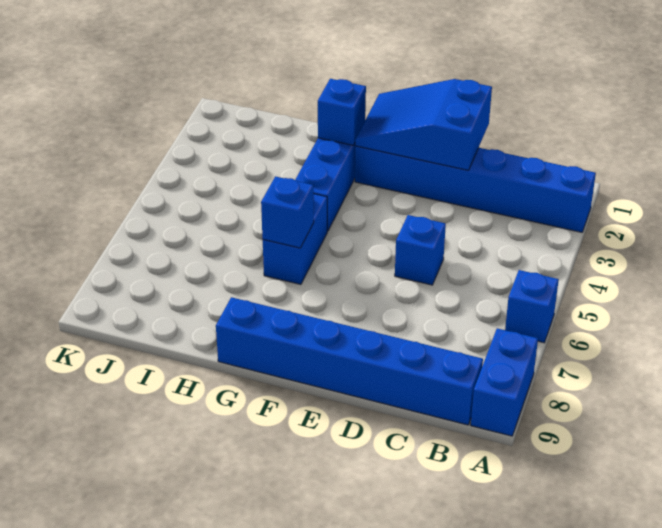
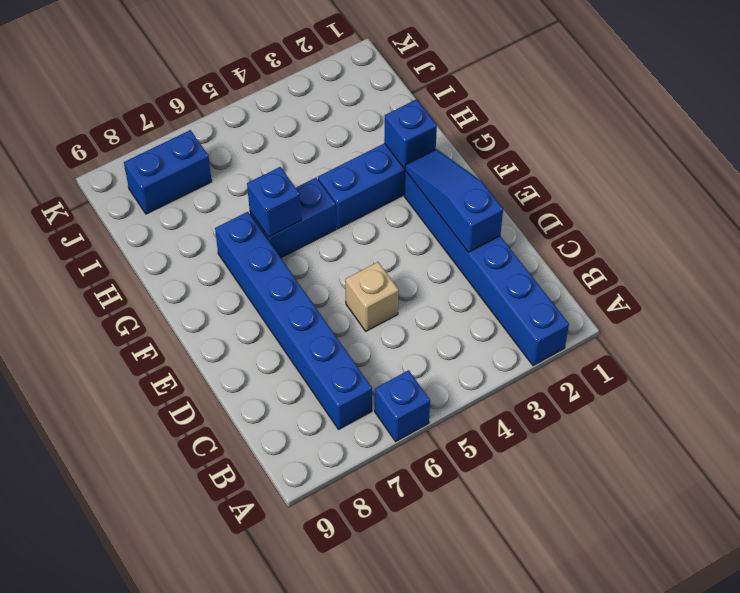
blue brick A8:A9 level 1 -> blue brick J7:J8 level 1
blue brick B9:G9 level 1 -> blue brick B7:G7 level 1
blue slope D1:F2 level 2 top D -> blue slope D2:F2 level 2 top D
blue brick D5 level 1 -> tan brick D5 level 1

